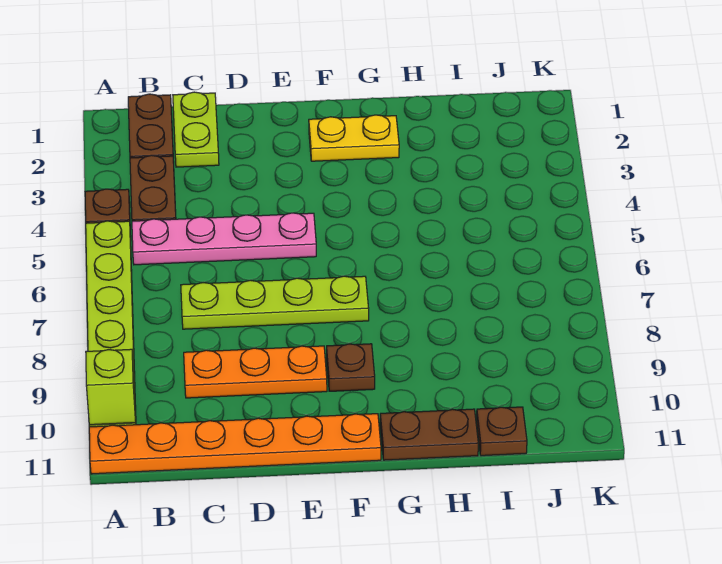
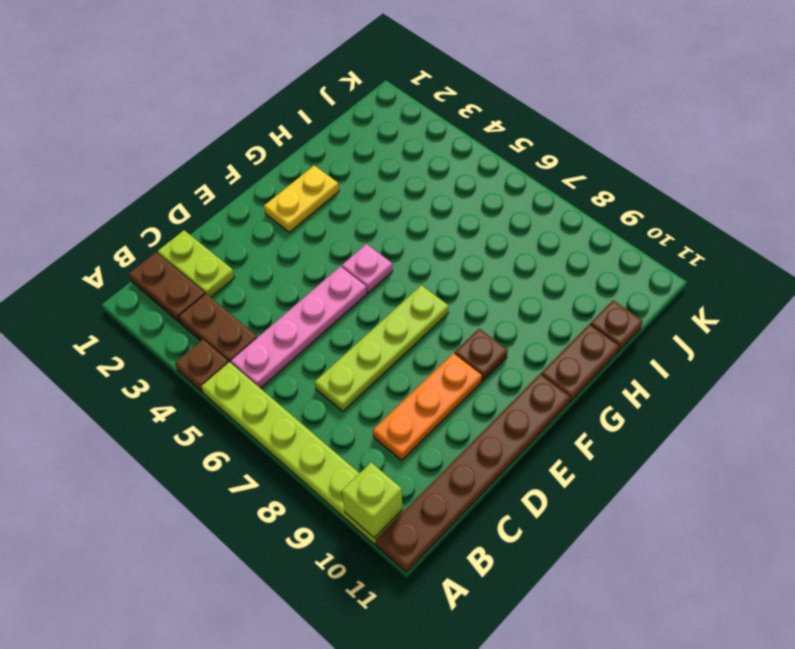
orange plate A11:F11 level 1 -> brown plate A11:F11 level 1
none -> pink plate F5 level 1

